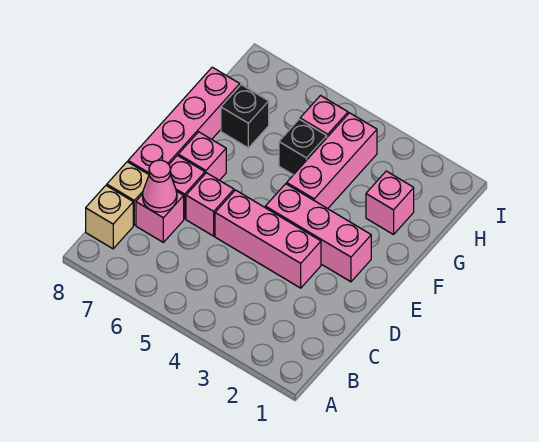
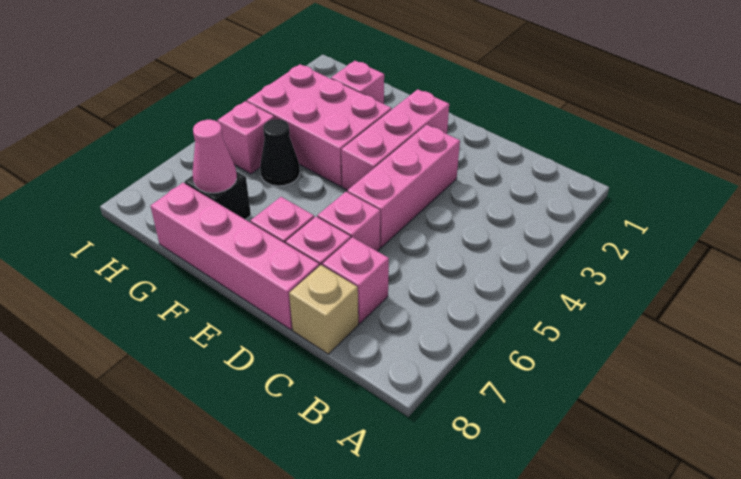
tan brick B8 level 1 -> none
pink cone C7 level 2 -> pink cone G7 level 2
pink brick F4:H4 level 1 -> pink brick F3:H4 level 1
black brick G5 level 1 -> black cone G5 level 1

